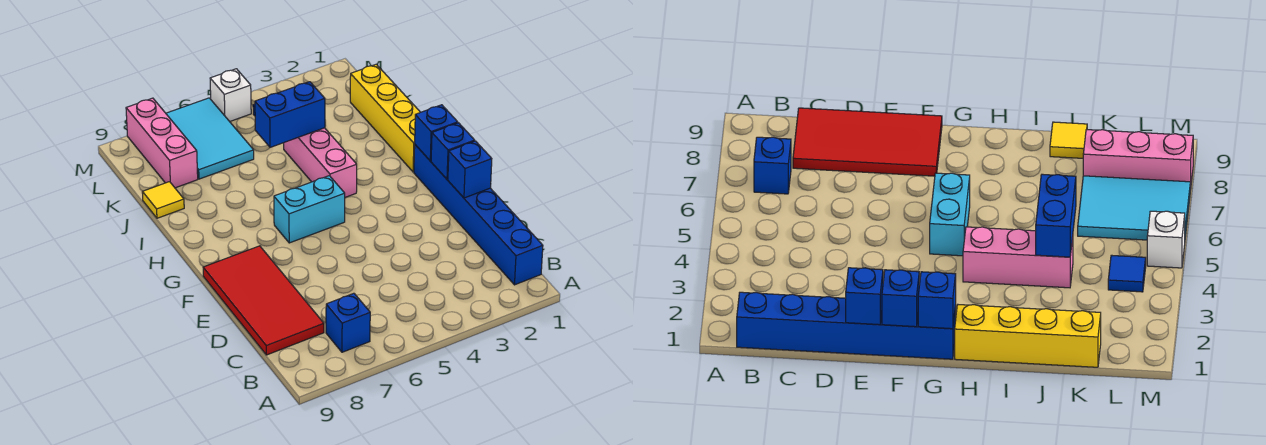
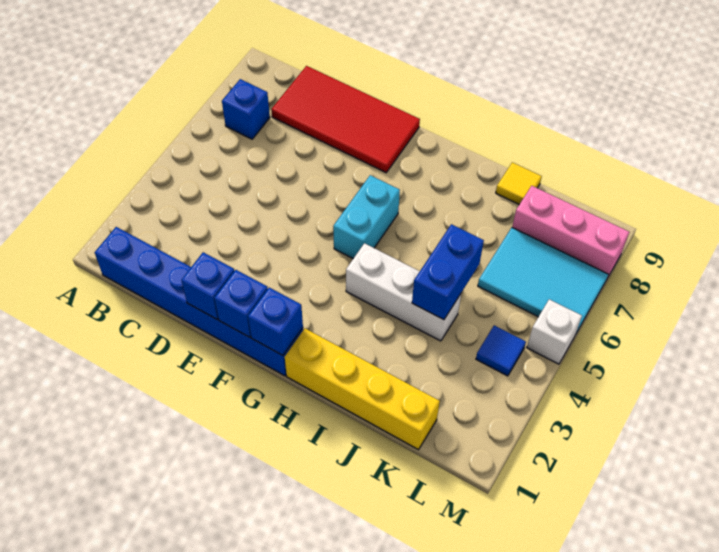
pink brick H4:J4 level 1 -> white brick H4:J4 level 1

